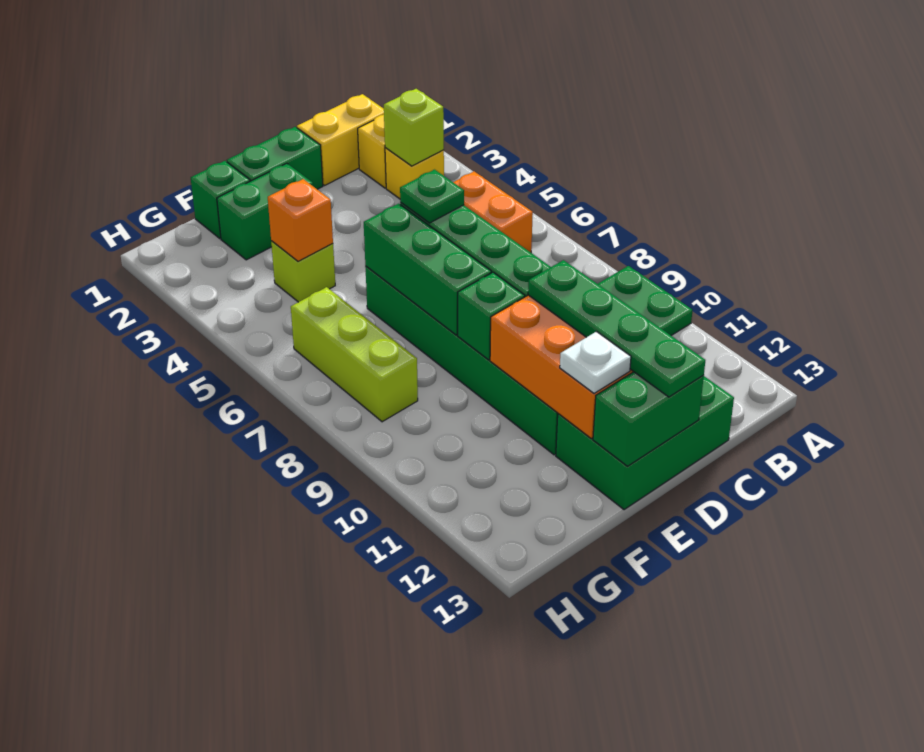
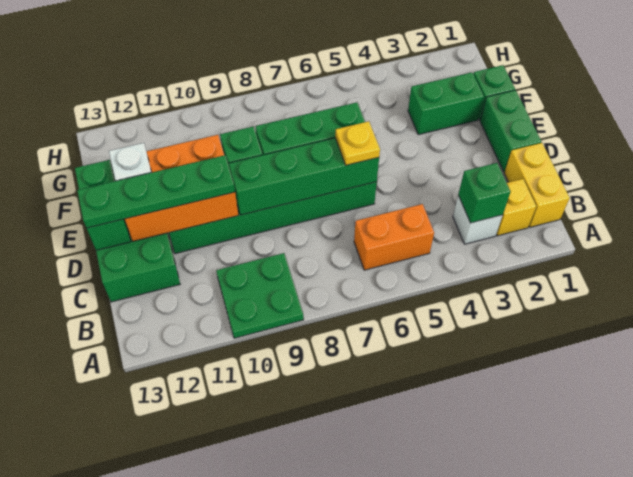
yellow brick B3 level 1 -> white brick B3 level 1
lime brick B3 level 2 -> green brick B3 level 2
green plate D6 level 3 -> yellow plate D6 level 3
green brick E2:F2 level 1 -> green brick F2:F3 level 1
lime brick F4 level 1 -> none
orange brick F4 level 2 -> none
lime brick G6:G8 level 1 -> none

